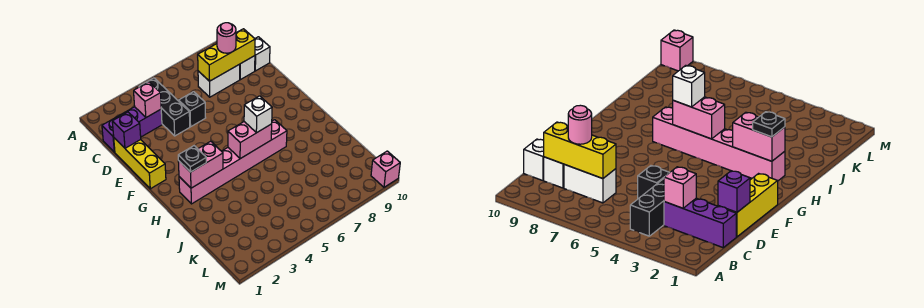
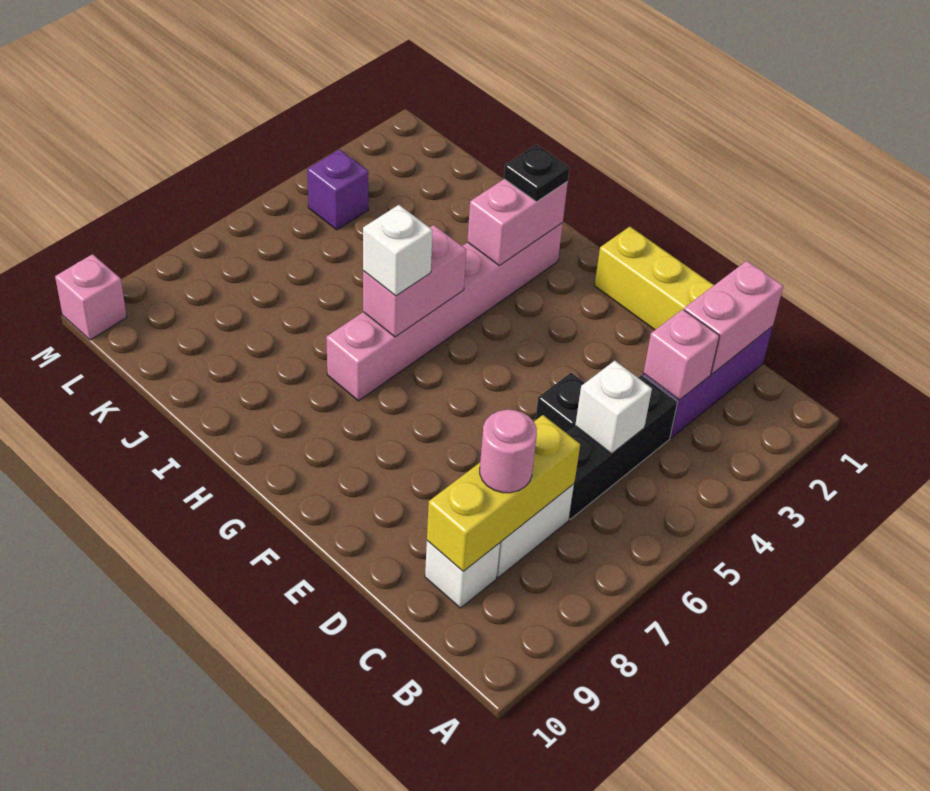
black brick B4:D4 level 1 -> black brick C4:C6 level 1
none -> pink brick C1:C2 level 2
white brick C10 level 1 -> white brick C5 level 2
purple brick D1 level 2 -> purple brick L4 level 1

